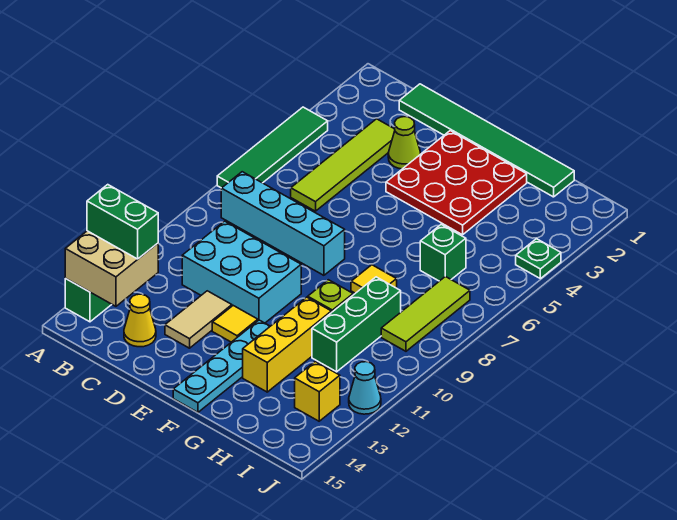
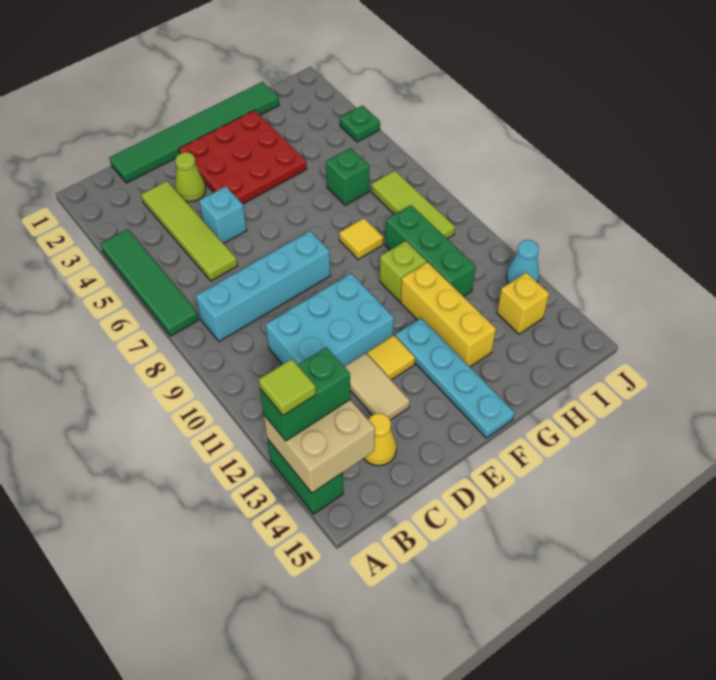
none -> lime tile A13 level 4
none -> cyan brick D5 level 1

